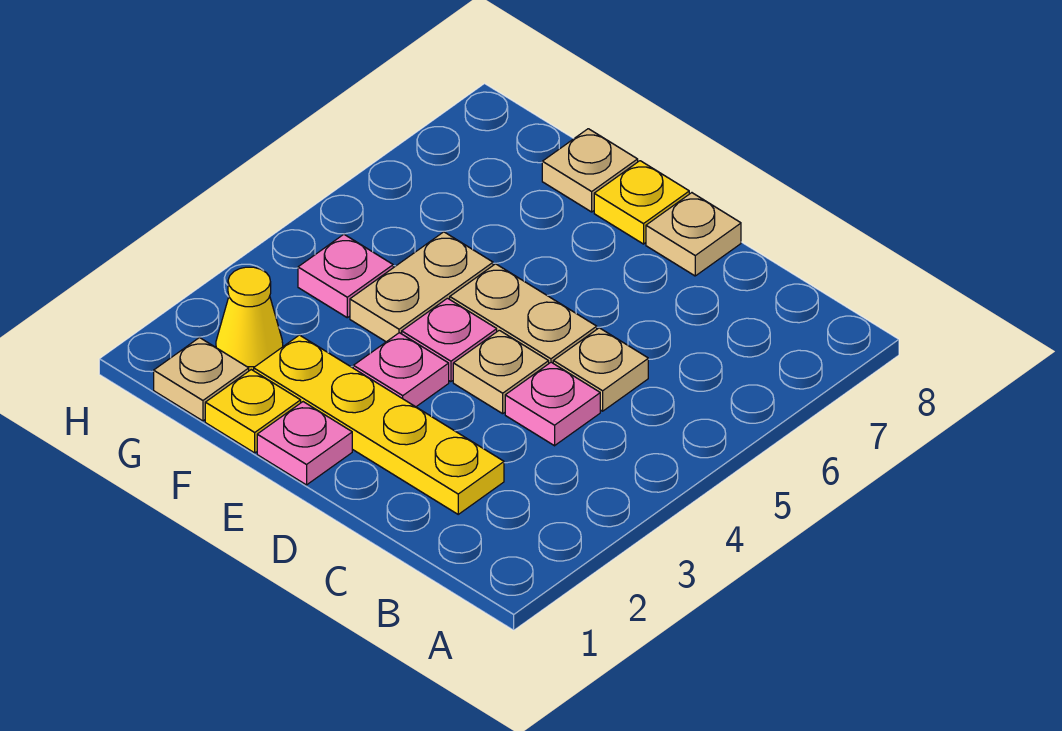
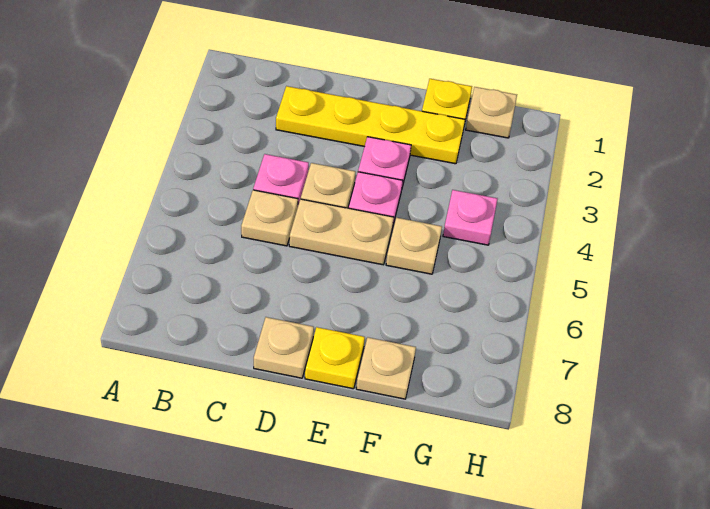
pink plate E1 level 1 -> none
tan plate F4:F5 level 1 -> tan plate F5 level 1
yellow cone G2 level 1 -> none

